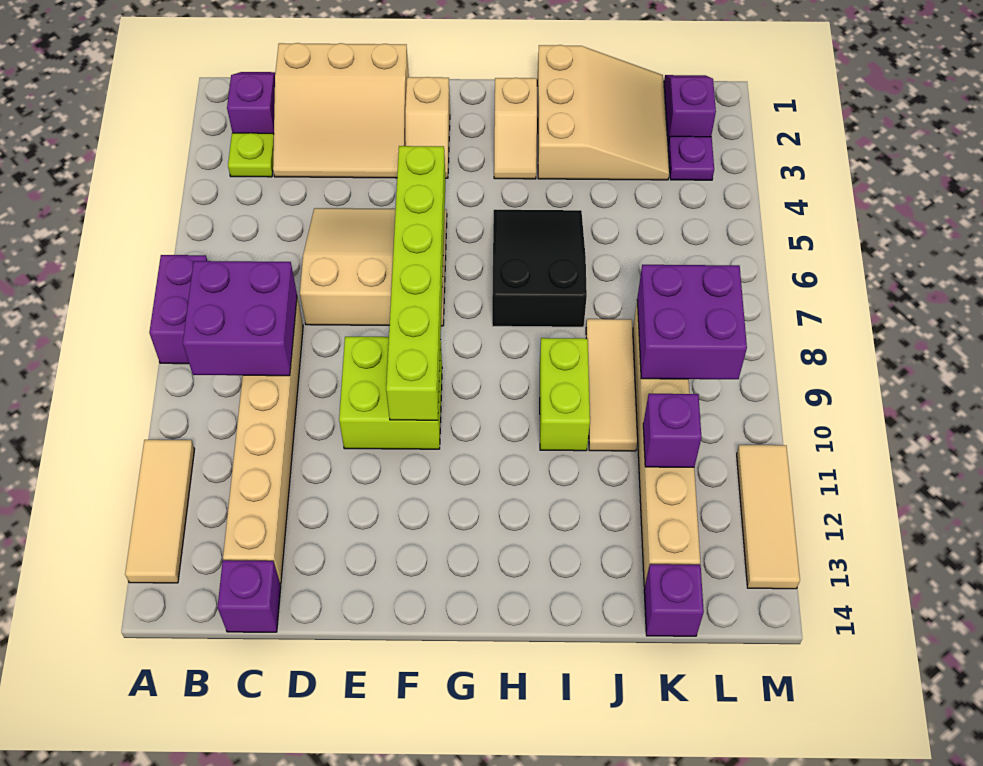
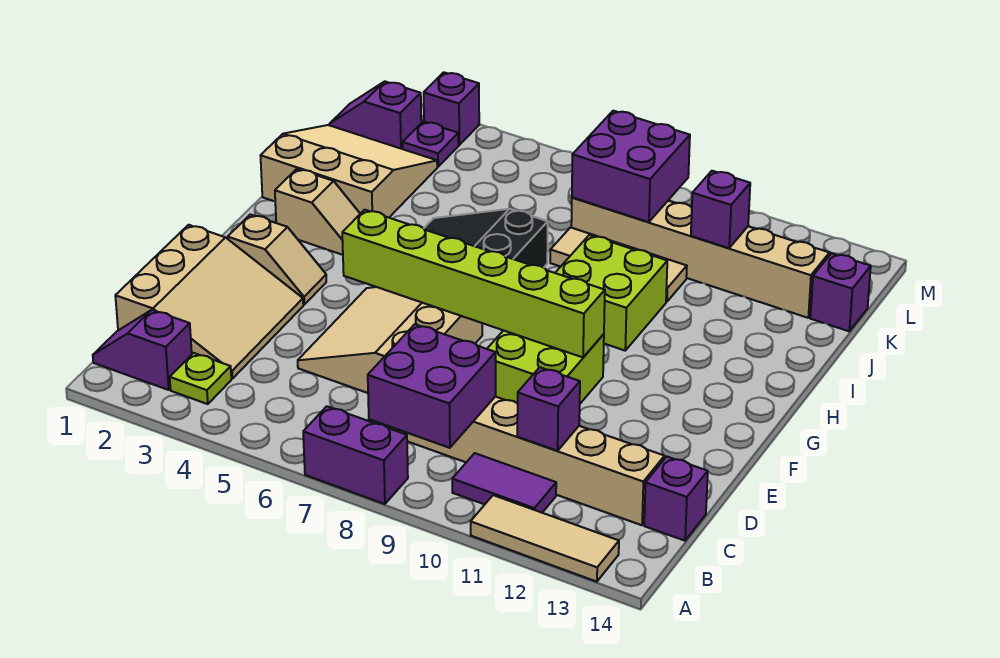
none -> purple tile B10:B11 level 1
none -> purple brick C11 level 2
lime brick I9:I10 level 1 -> lime brick H9:I10 level 1
none -> purple brick M3 level 1
tan tile M11:M13 level 1 -> none

